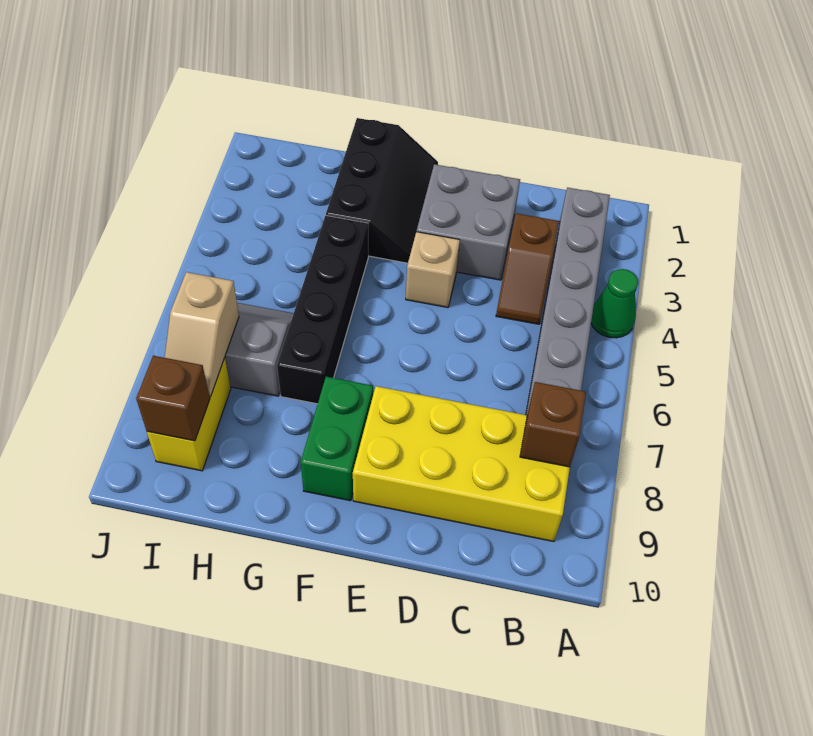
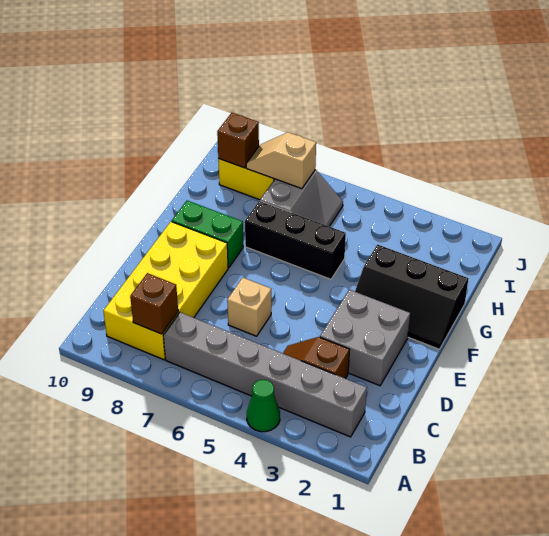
tan brick E4 level 1 -> tan brick D6 level 1
black brick G4:G7 level 1 -> black brick G5:G7 level 1

